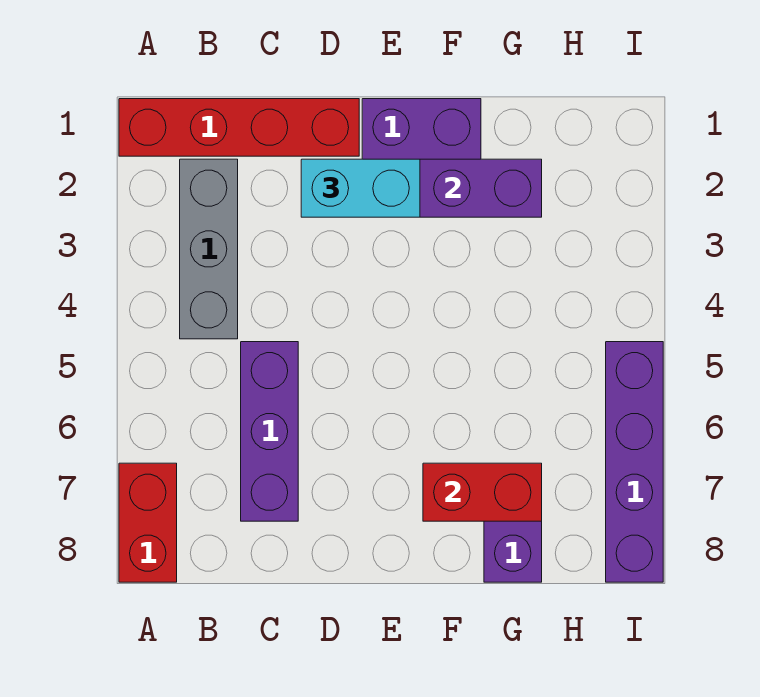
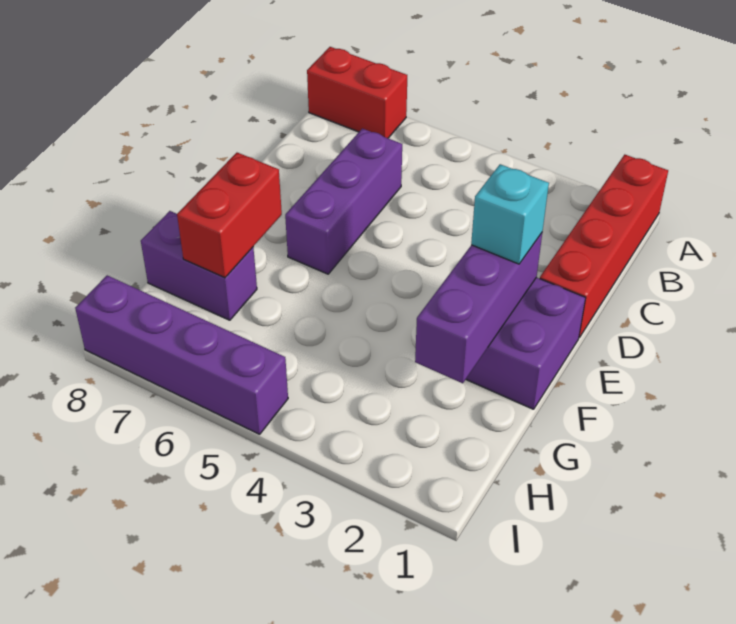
grey brick B2:B4 level 1 -> none
purple brick C5:C7 level 1 -> purple brick C6:E6 level 1
cyan brick D2:E2 level 3 -> cyan brick E2 level 3

